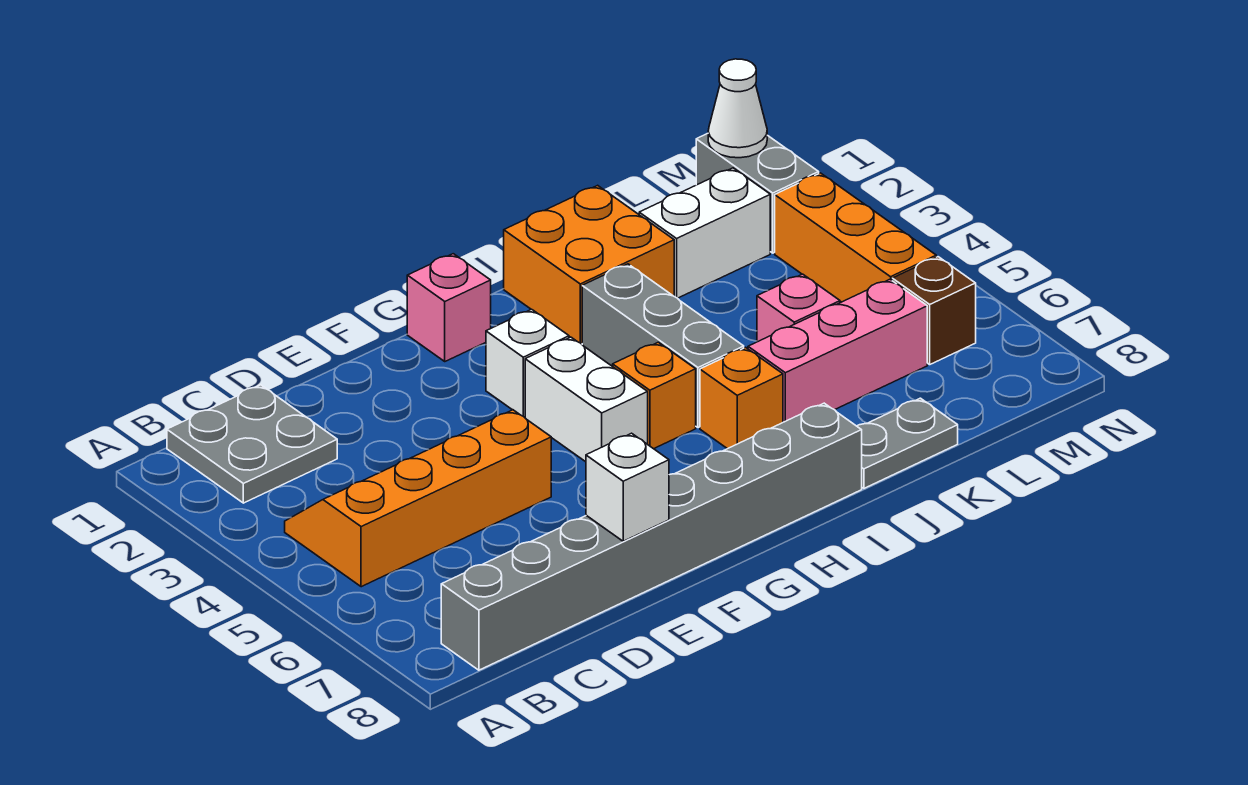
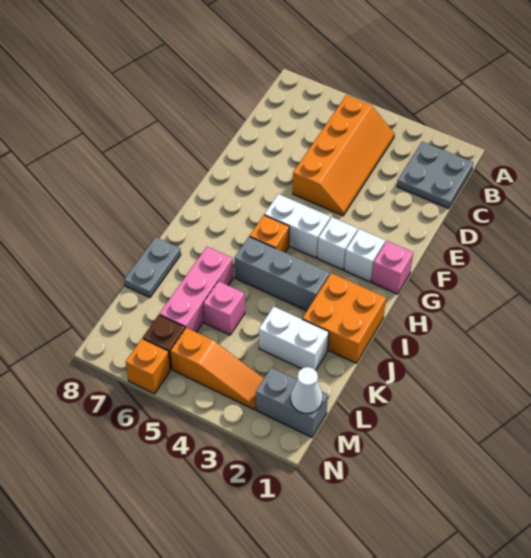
grey brick B8:I8 level 1 -> none
white brick E8 level 2 -> white brick G2 level 1
orange brick I6 level 1 -> orange brick N6 level 1
white brick K2:L2 level 1 -> white brick K2:K3 level 1
orange brick M3:M5 level 1 -> orange slope M3:M5 level 1 top 5

